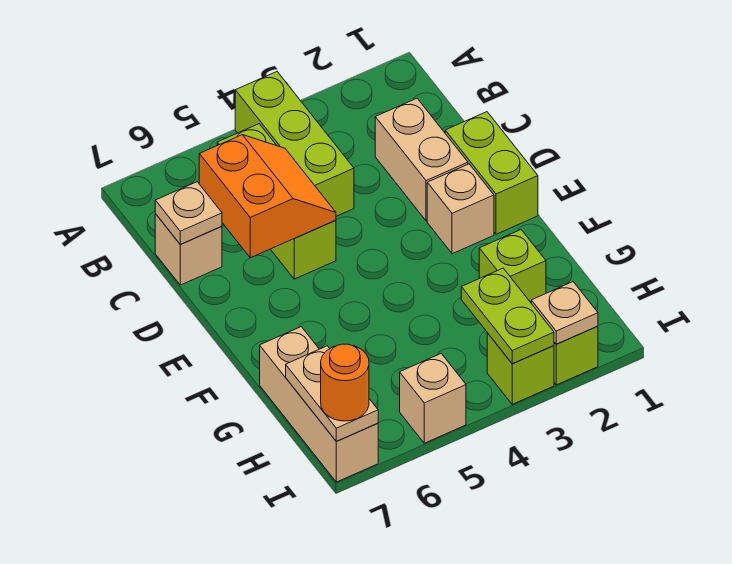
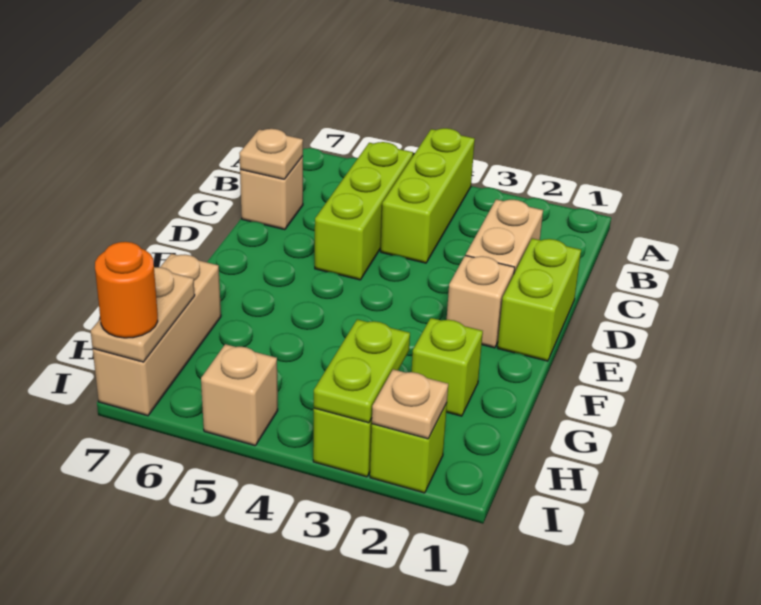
orange slope C5:D6 level 2 top 6 -> none

